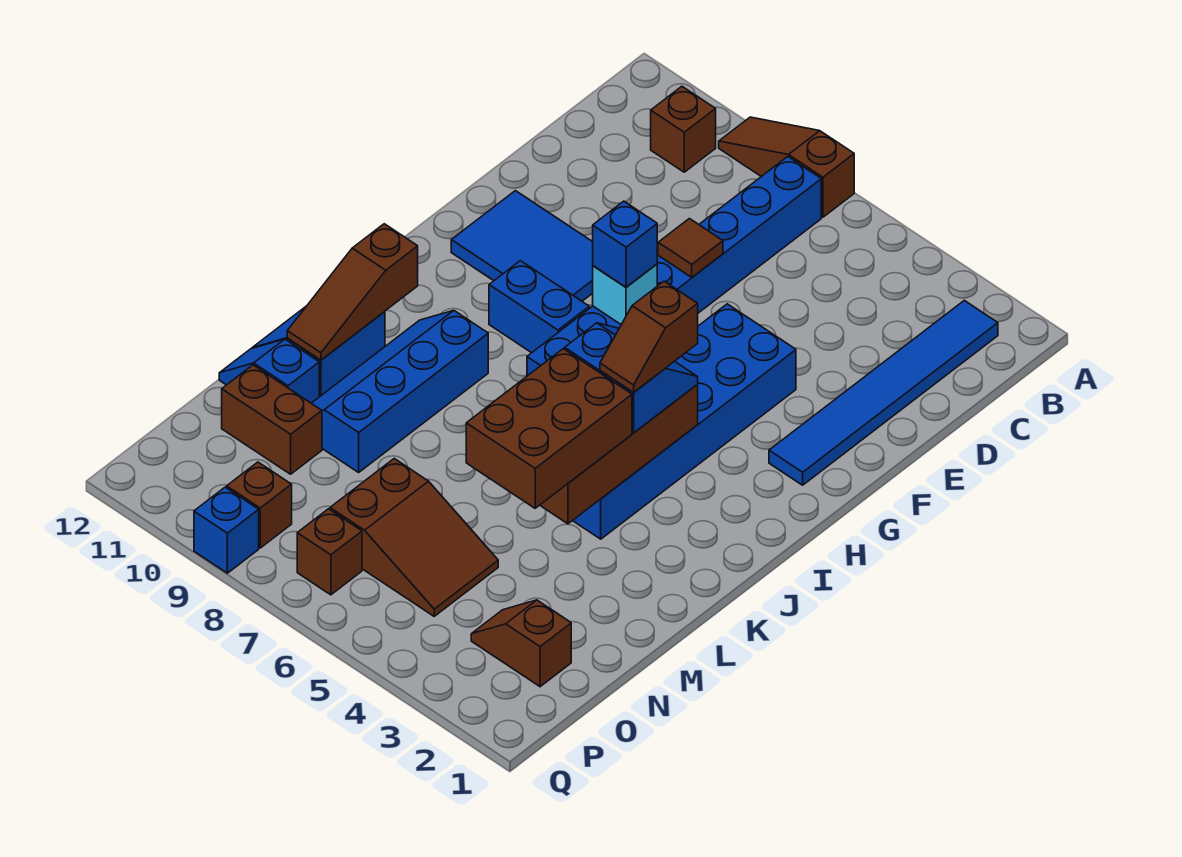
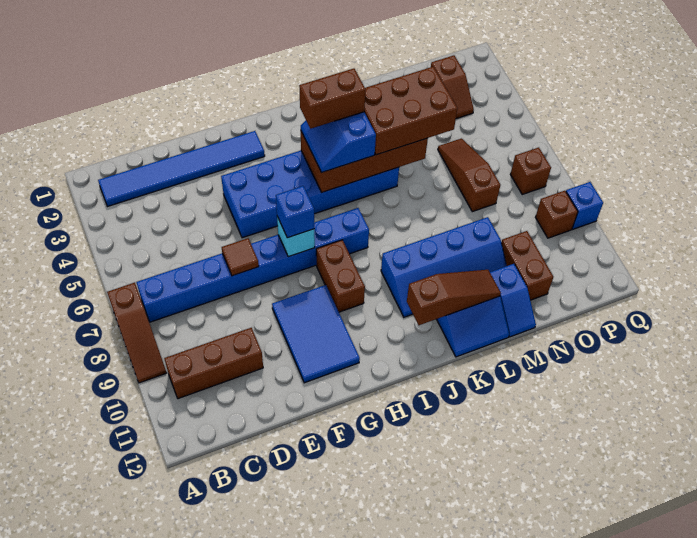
brown brick B10 level 1 -> brown brick B10:D10 level 1
blue brick H8:H9 level 1 -> brown brick H8:H9 level 1
brown slope I4:J4 level 4 top I -> brown brick I4:J4 level 4
brown slope N5:O7 level 1 top 7 -> brown slope N5:N7 level 1 top 7

